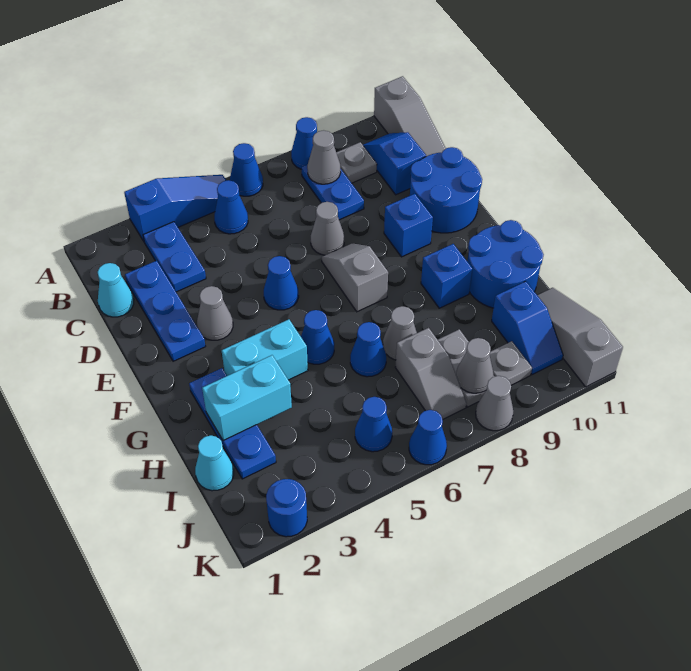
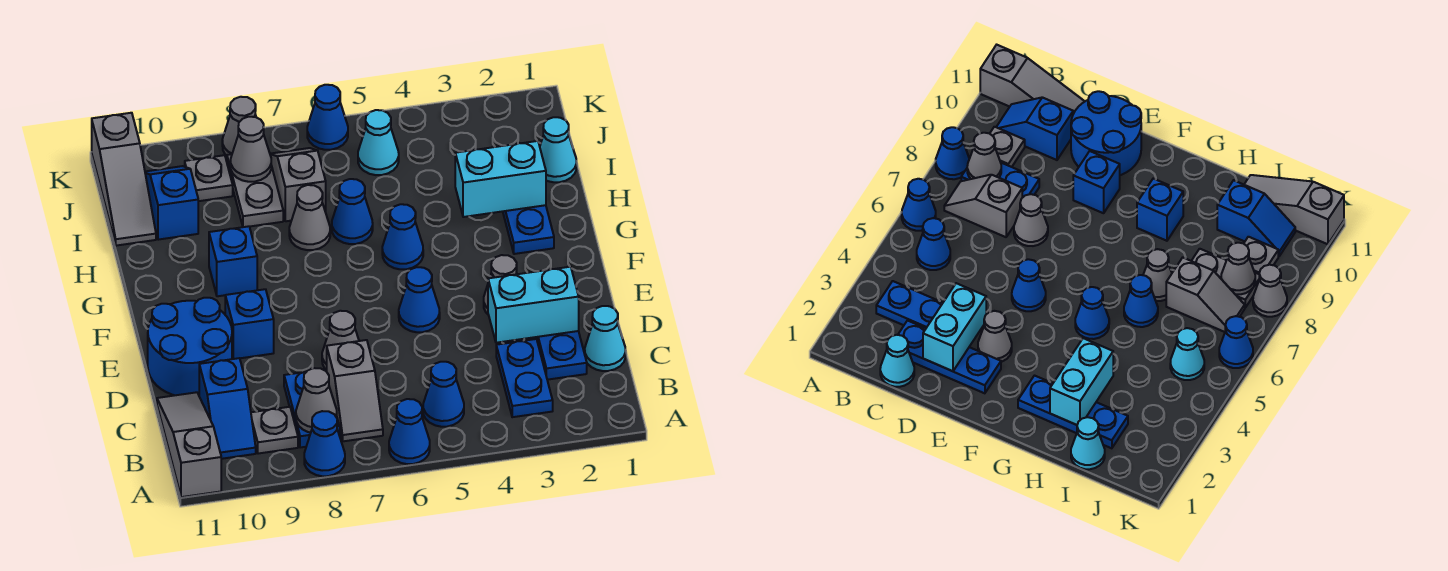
blue slope A3:A5 level 1 top 3 -> none
grey slope E7:F7 level 1 top F -> grey slope B7:C7 level 1 top C
cyan brick G3:G4 level 1 -> cyan brick D2:D3 level 2
blue round brick G10:H11 level 1 -> none
blue cone J5 level 1 -> cyan cone J5 level 1
blue round brick K2 level 1 -> none

